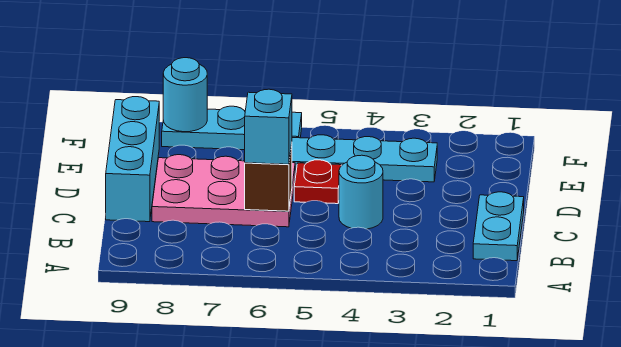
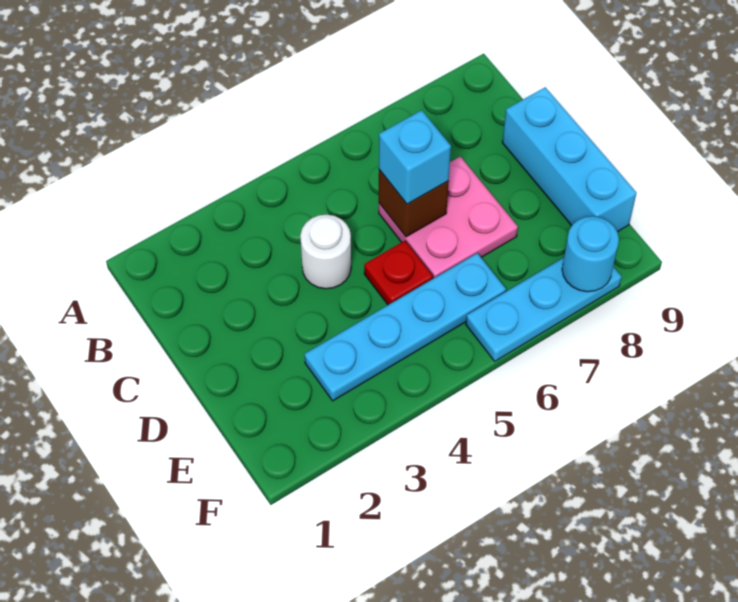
cyan plate B1:C1 level 1 -> none
cyan round brick C4 level 1 -> white round brick C4 level 1
pink plate C6:D8 level 1 -> pink plate C6:D7 level 1

